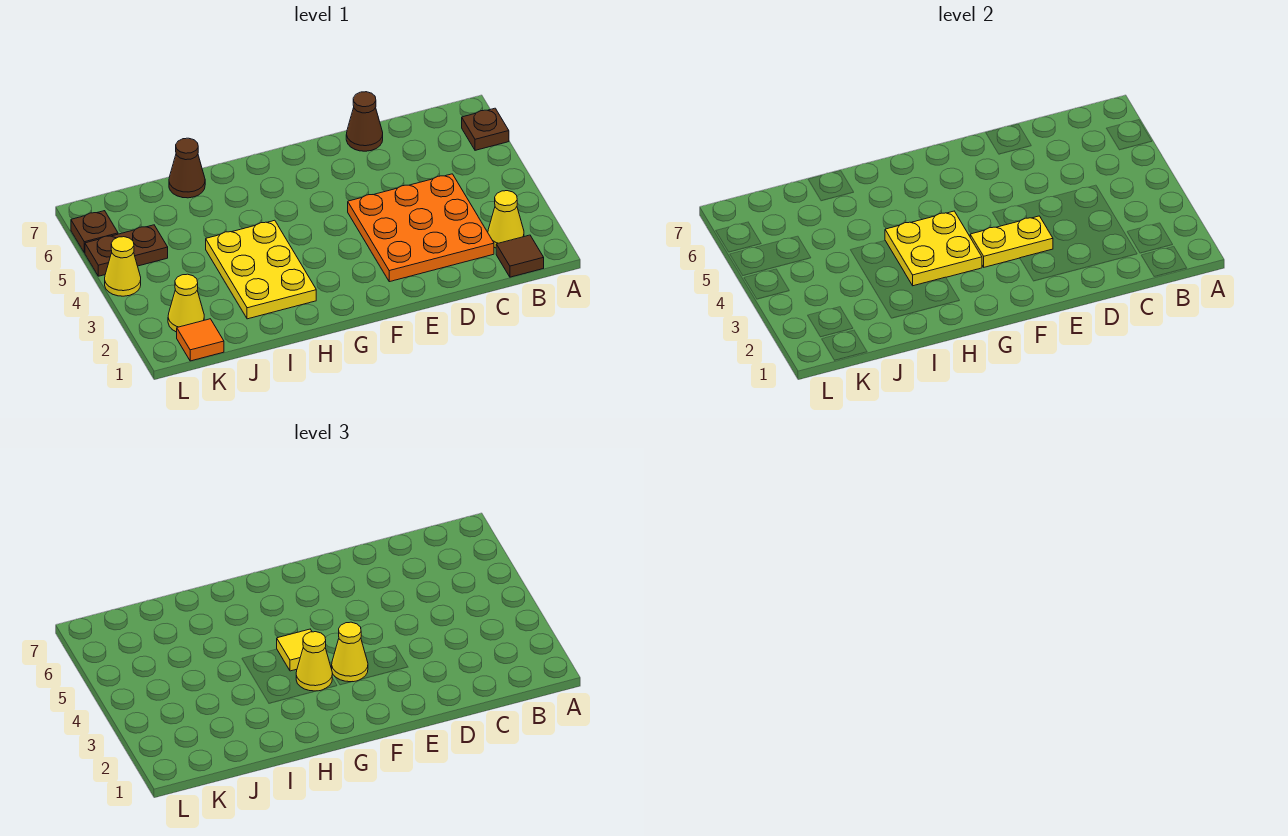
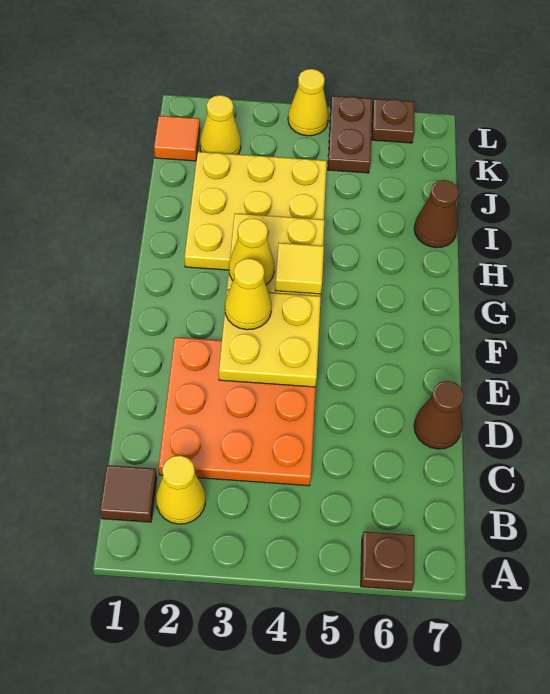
yellow plate E3:F3 level 2 -> yellow plate E3:F4 level 2
yellow plate H2:I4 level 1 -> yellow plate H2:J4 level 1

